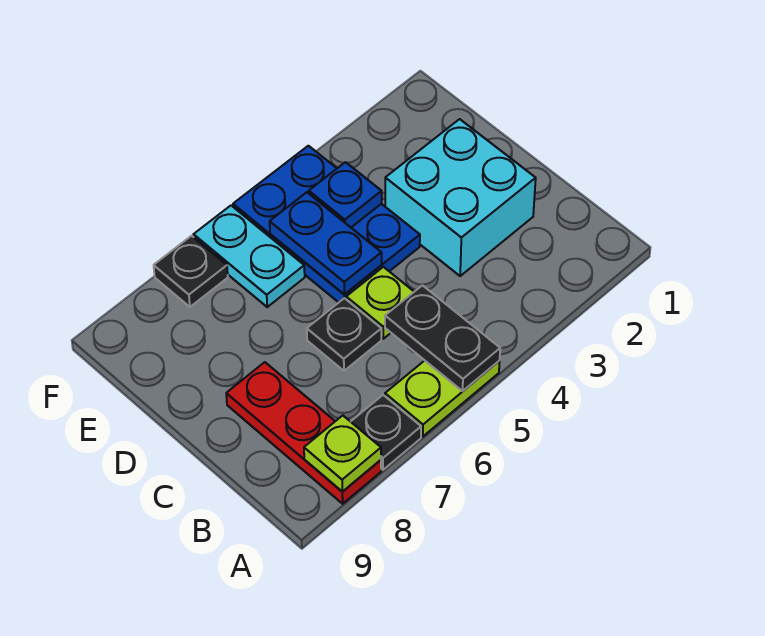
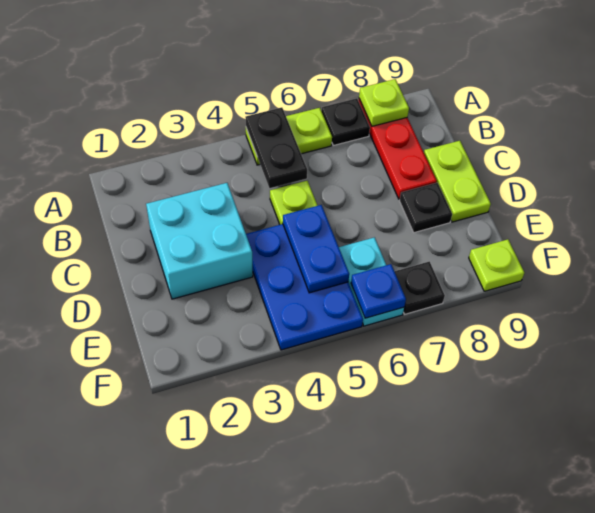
black plate C6 level 1 -> black plate D8 level 1
none -> lime plate C9:D9 level 1
blue plate E4 level 2 -> blue plate F6 level 2
none -> lime plate F9 level 1

